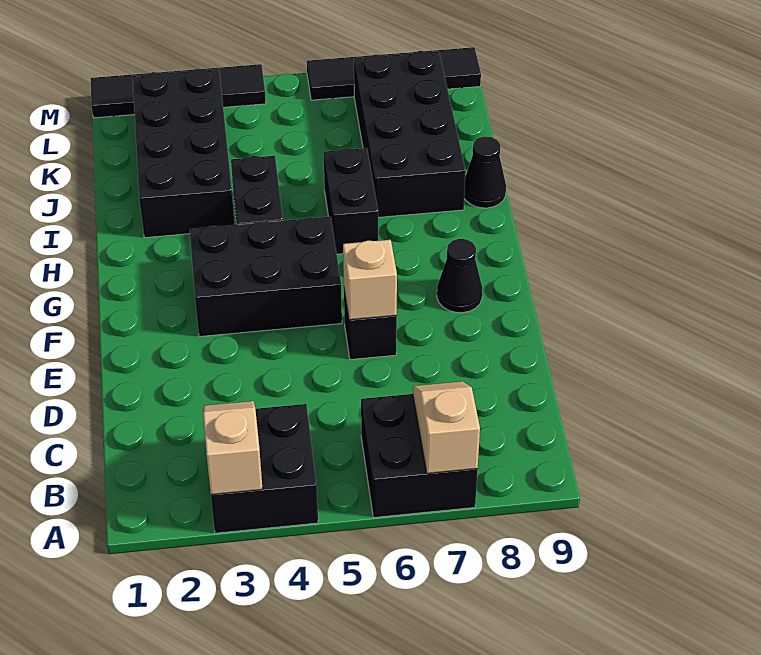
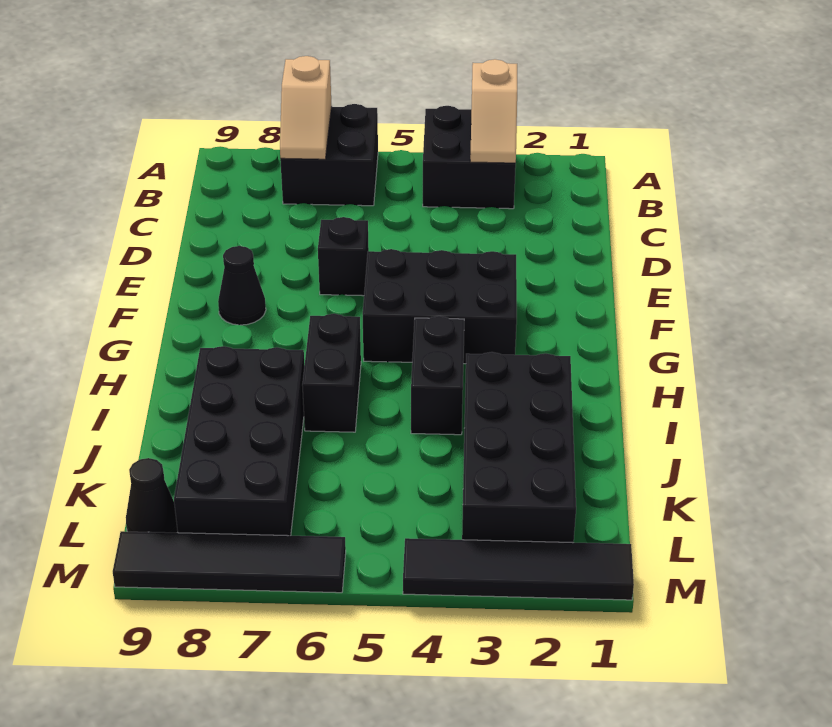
tan brick E6 level 2 -> none
black cone I9 level 1 -> black cone L9 level 1

